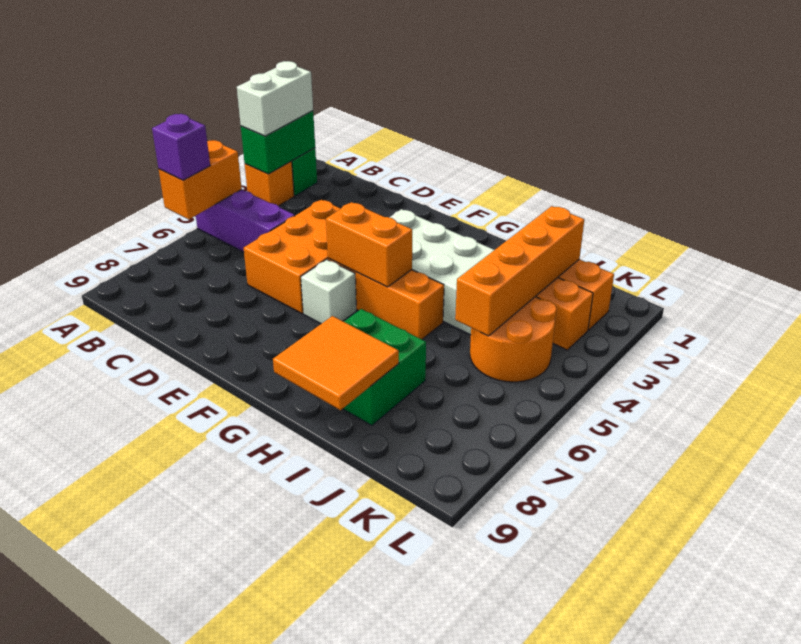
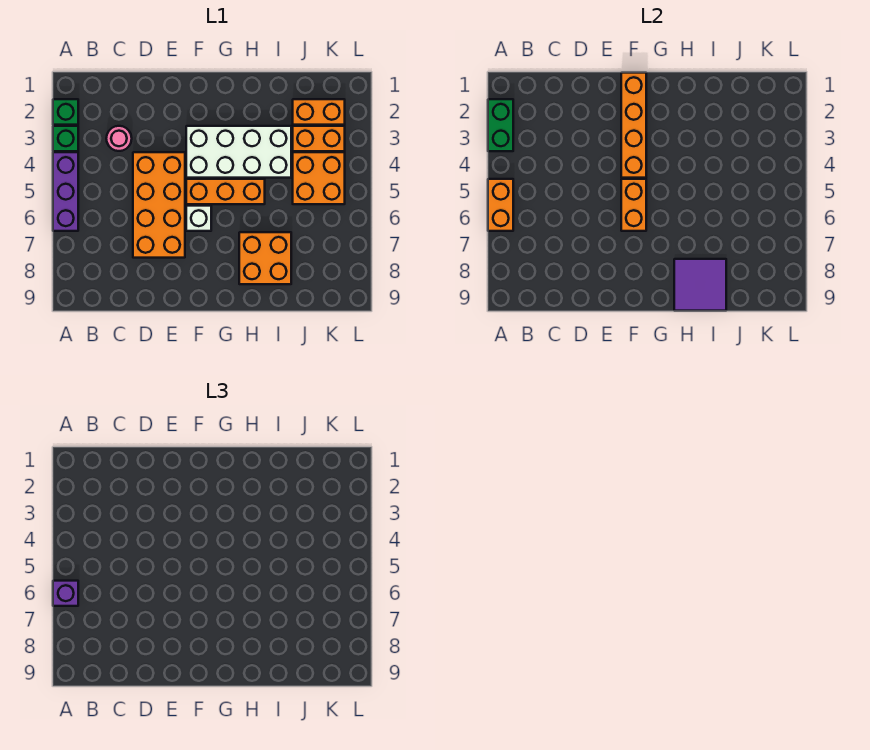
white brick A2:A3 level 3 -> none
orange brick A3 level 1 -> green brick A3 level 1
purple brick A5:C5 level 1 -> purple brick A4:A6 level 1
none -> pink round brick C3 level 1
orange brick D4:E6 level 1 -> orange brick D4:E7 level 1
orange brick F5:G5 level 2 -> orange brick F5:F6 level 2
green brick H7:I8 level 1 -> orange brick H7:I8 level 1
orange tile H8:I9 level 2 -> purple tile H8:I9 level 2
orange brick J2:J5 level 2 -> orange brick F1:F4 level 2
orange round brick J4:K5 level 1 -> orange brick J4:K5 level 1

